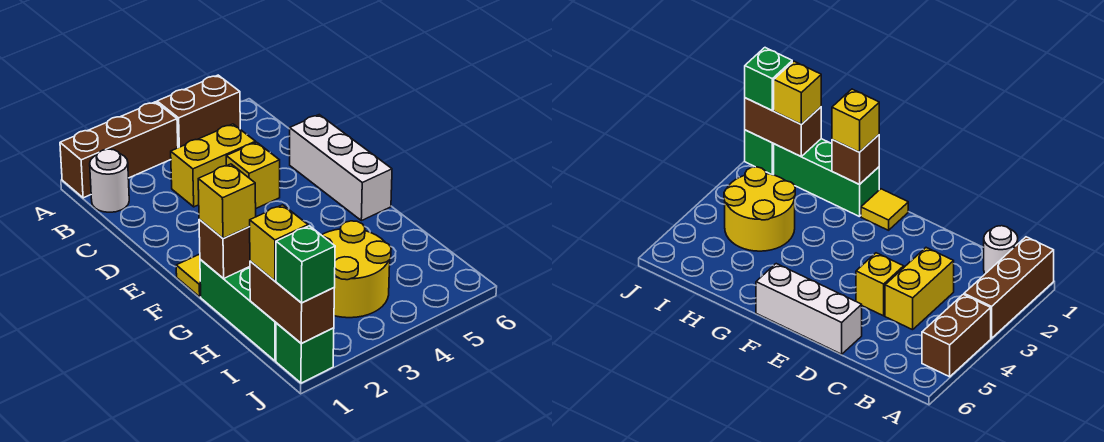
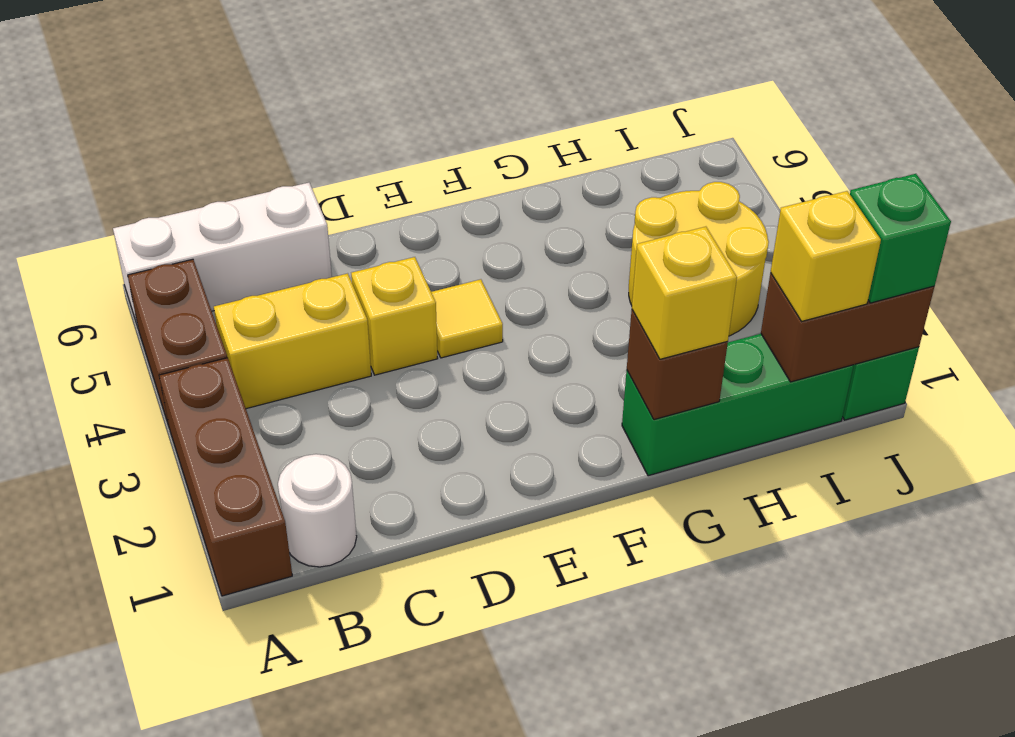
yellow brick C3:C4 level 1 -> yellow brick B4:C4 level 1
white brick D6:F6 level 1 -> white brick A6:C6 level 1
yellow tile F1 level 1 -> yellow tile E4 level 1

